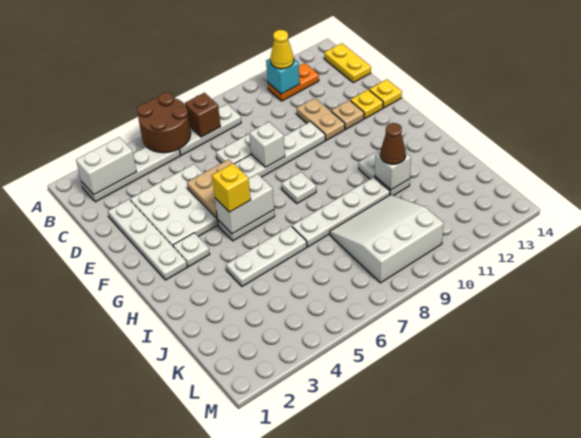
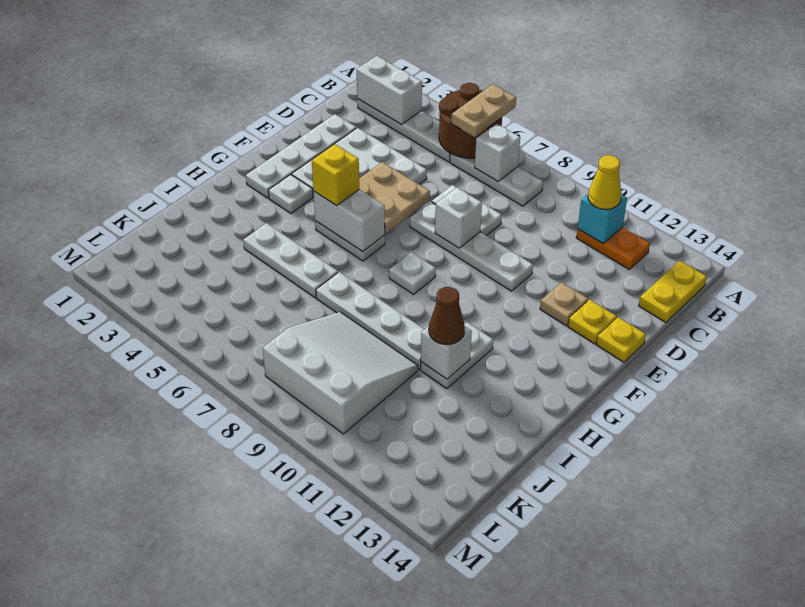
brown brick B7 level 2 -> white brick B7 level 2
tan plate D11:E11 level 1 -> tan plate A6:B6 level 3

